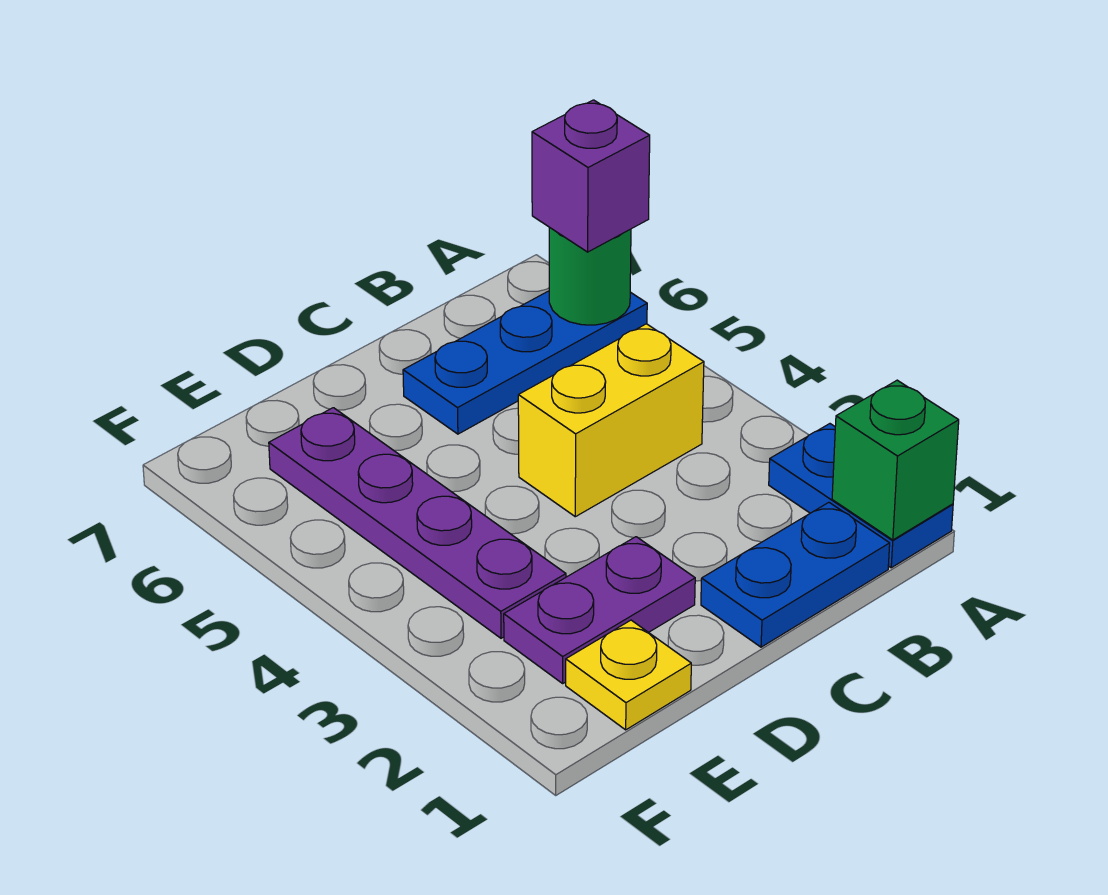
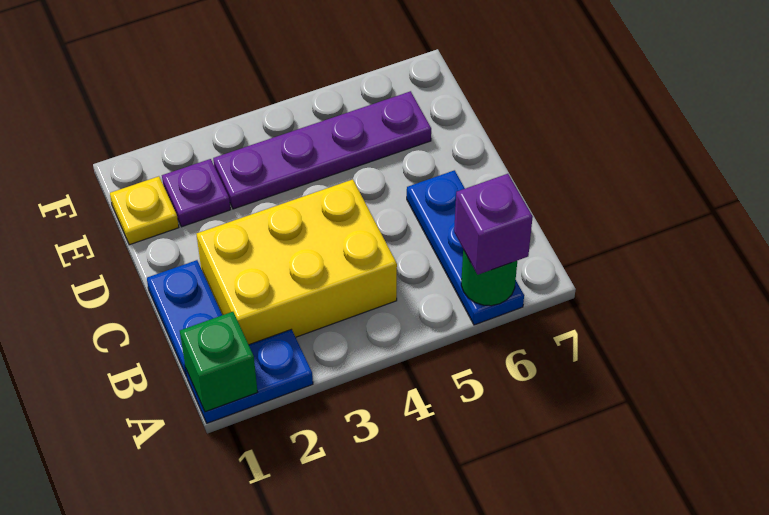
yellow brick B4:C4 level 1 -> yellow brick B2:C4 level 1
purple plate D2:E2 level 1 -> purple plate E2 level 1

